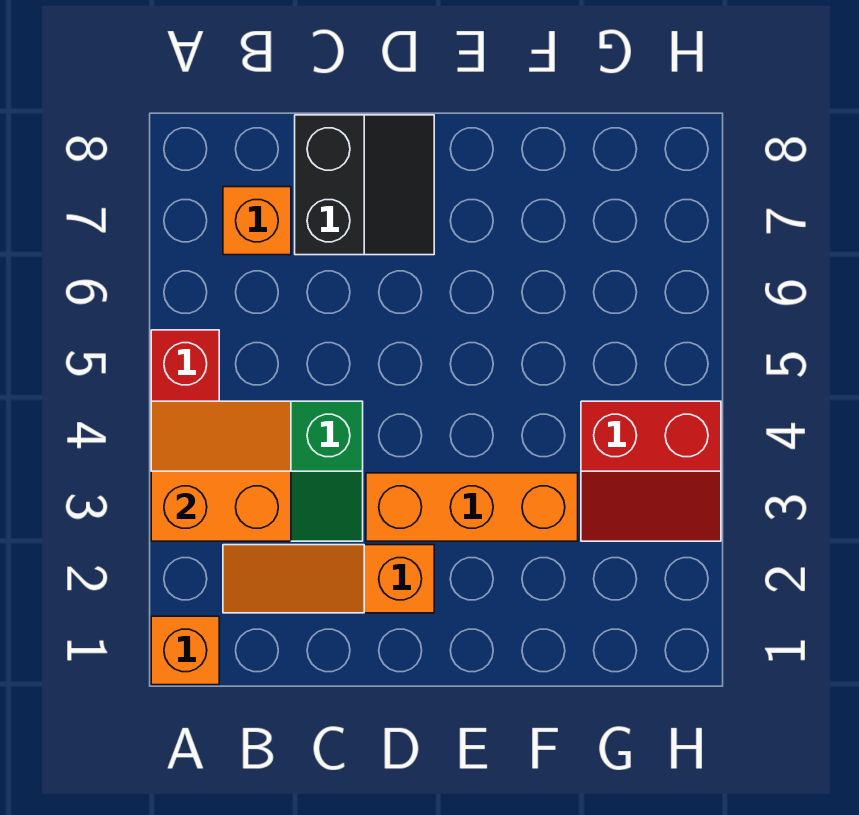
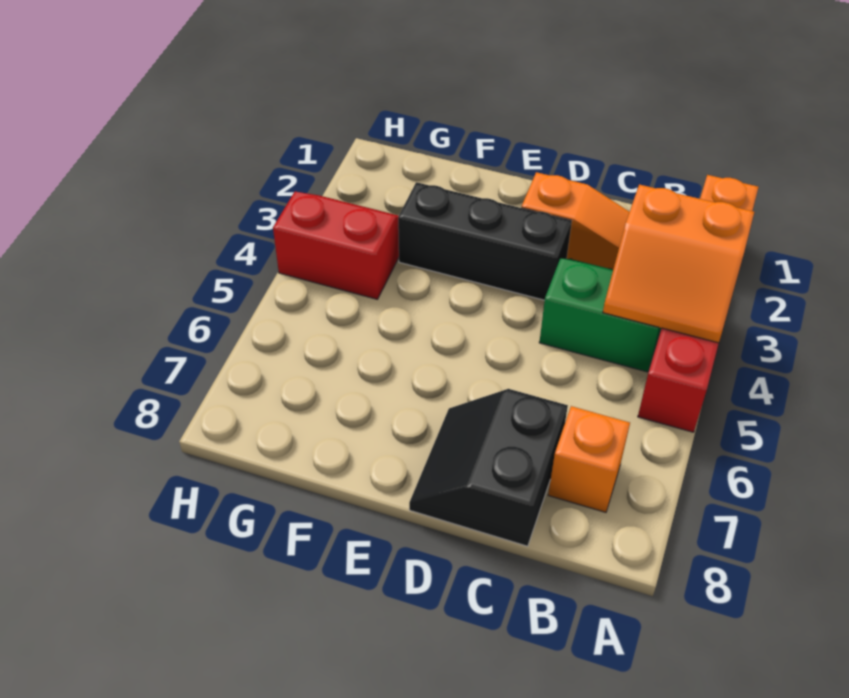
orange brick D3:F3 level 1 -> black brick D3:F3 level 1

